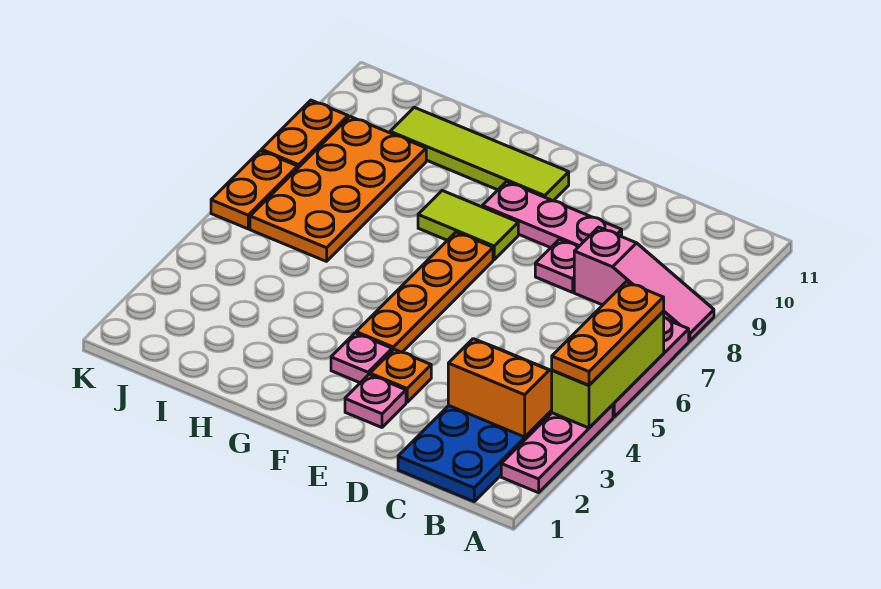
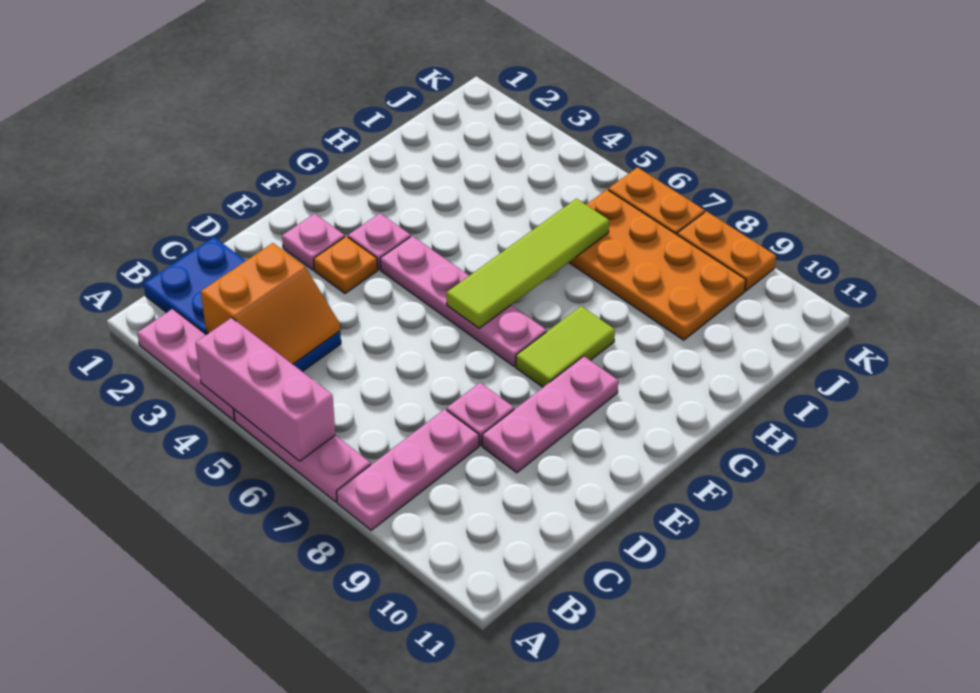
lime brick A4:A6 level 2 -> pink brick A4:A6 level 2
orange plate A4:A6 level 3 -> none
pink slope A8:C8 level 1 top C -> pink plate A8:C8 level 1
orange plate F4:F7 level 1 -> pink plate F4:F7 level 1
lime tile F10:I10 level 1 -> lime tile F6:I6 level 2

